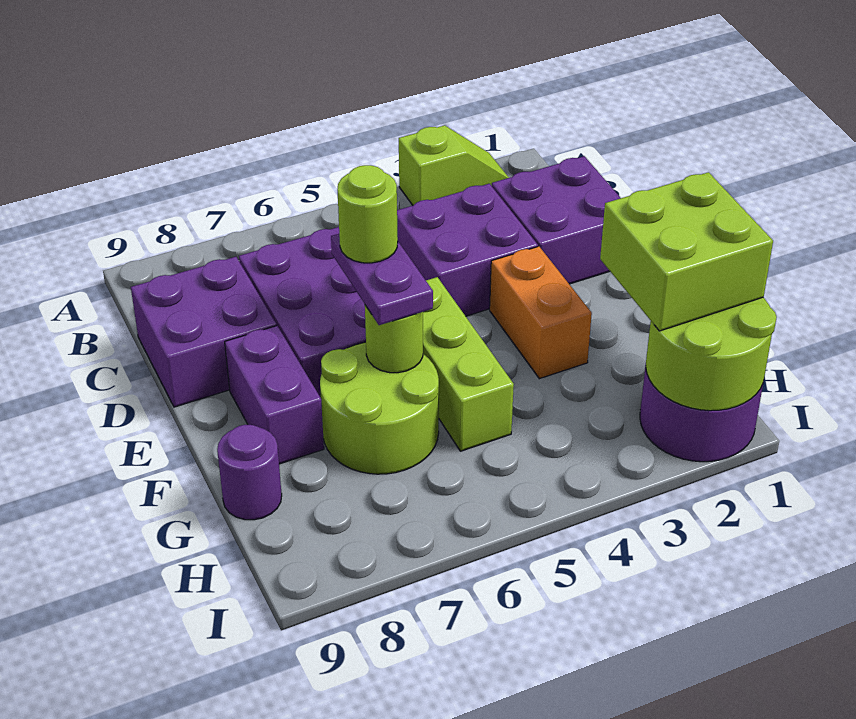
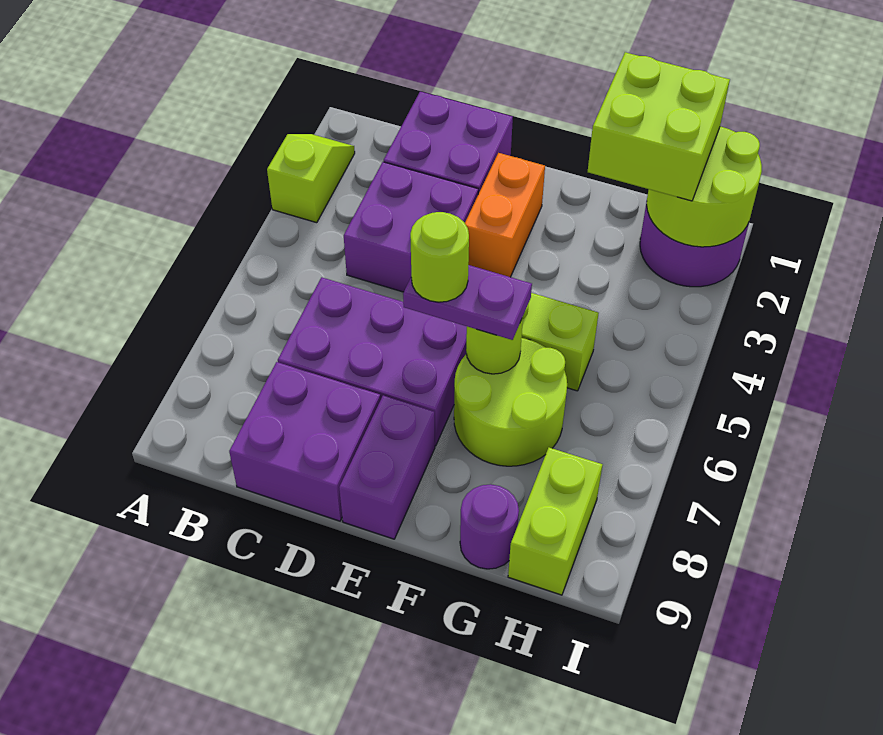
orange brick E3:F3 level 1 -> orange brick E2:E3 level 1
purple brick E8:F8 level 1 -> purple brick E8:E9 level 1
none -> lime brick H8:H9 level 1

